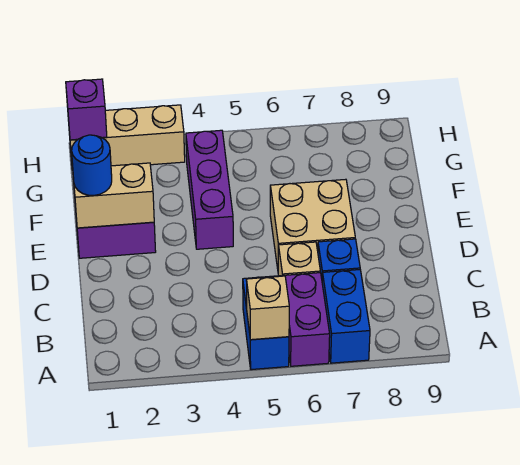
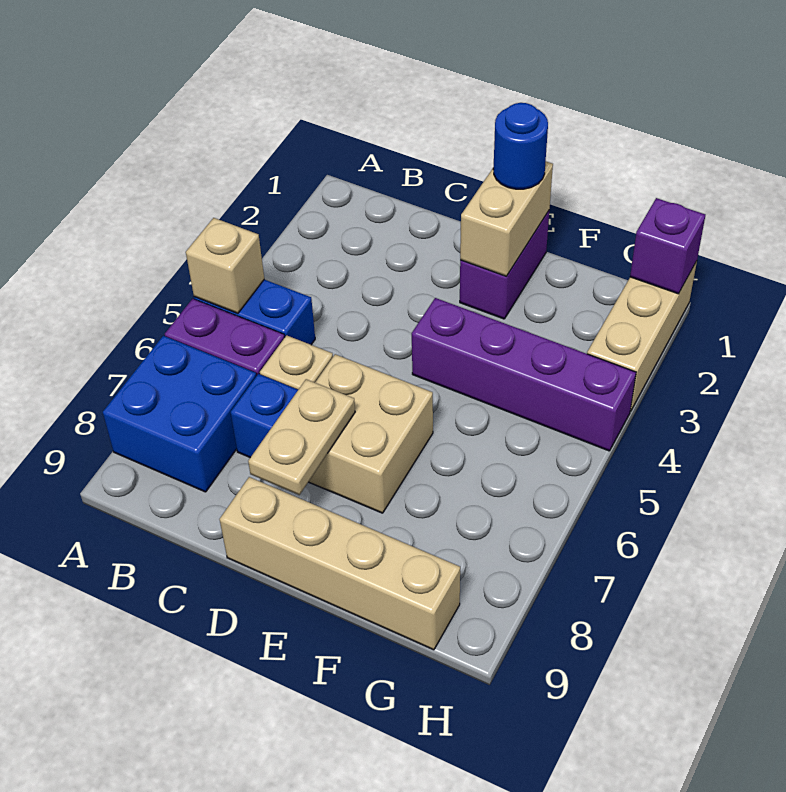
blue brick A7:B7 level 1 -> blue brick A7:B8 level 1
none -> tan plate D7:D8 level 2
none -> tan brick D9:G9 level 1
purple brick E4:G4 level 1 -> purple brick E4:H4 level 1

